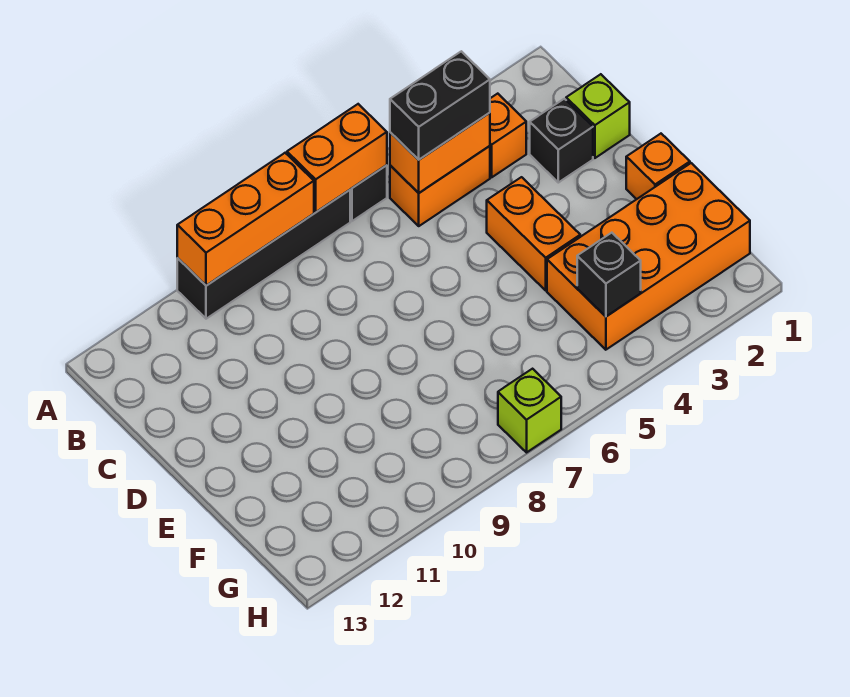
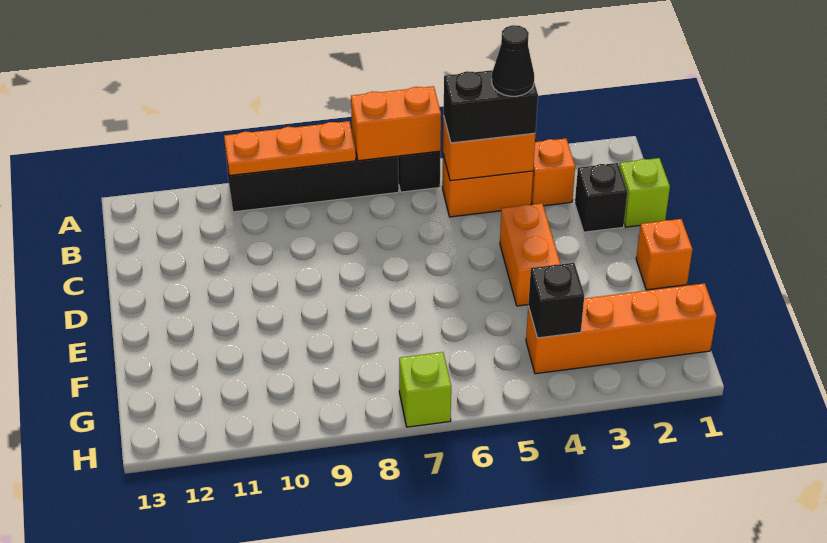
orange brick A8:A10 level 2 -> orange plate A8:A10 level 2
none -> black cone B4 level 4
orange brick F1:G4 level 1 -> orange brick G1:G4 level 1

